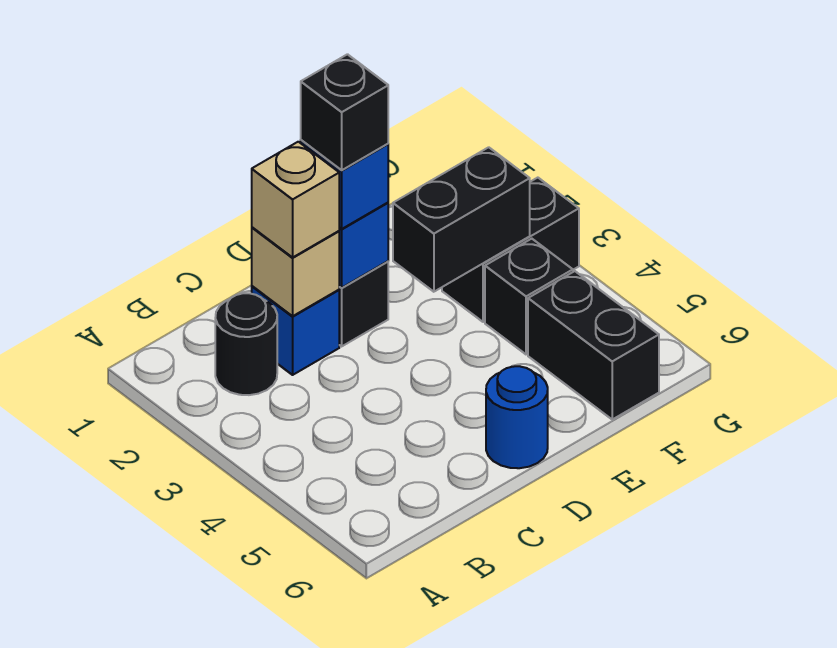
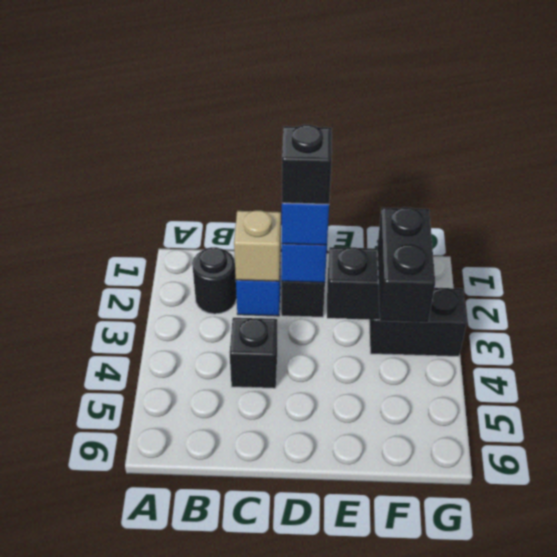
tan brick C2 level 3 -> none
blue round brick D6 level 1 -> none
black brick F4 level 1 -> black brick C4 level 1
black brick F5:F6 level 1 -> black brick F3:F4 level 3

